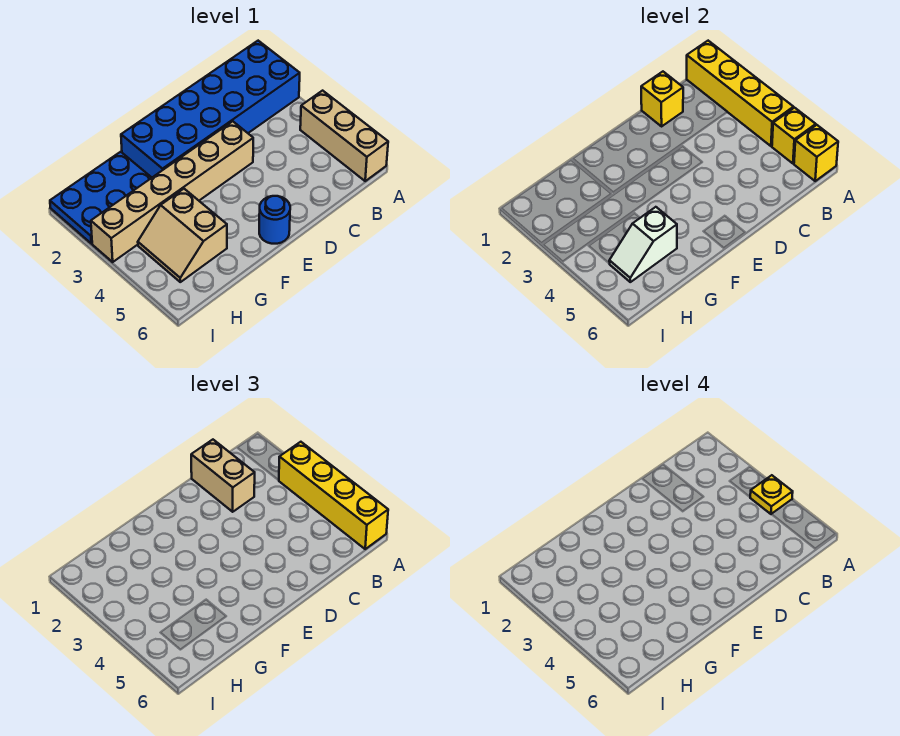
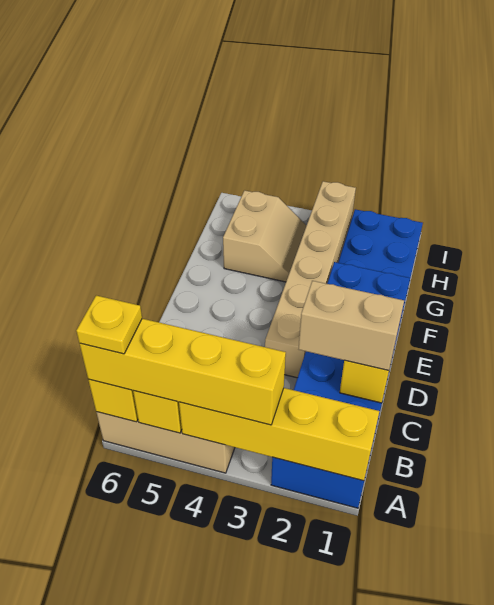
yellow plate A4 level 4 -> yellow plate A6 level 4
blue round brick E6 level 1 -> none
tan slope G4:H5 level 1 top G -> tan slope G4:H5 level 1 top 5
white slope G5:H5 level 2 top G -> none

